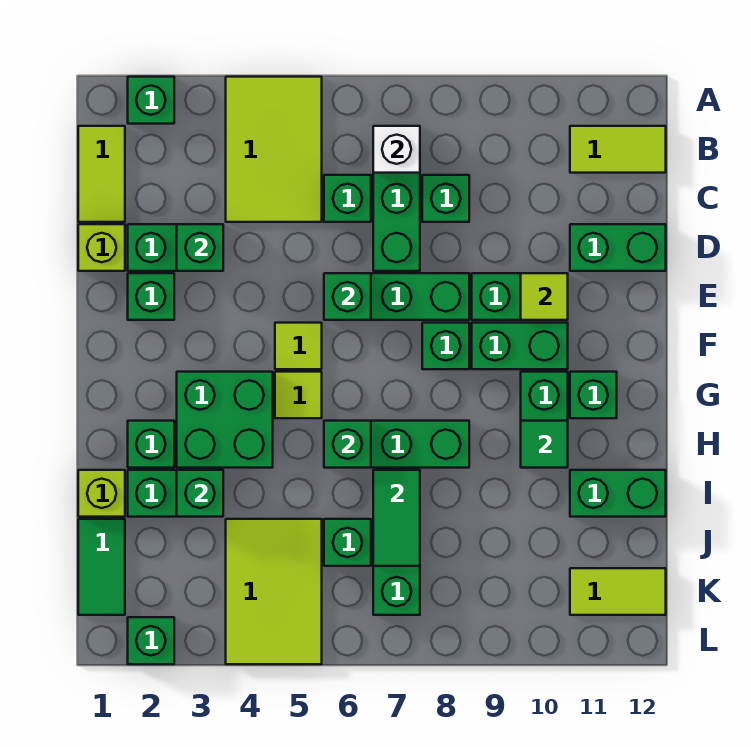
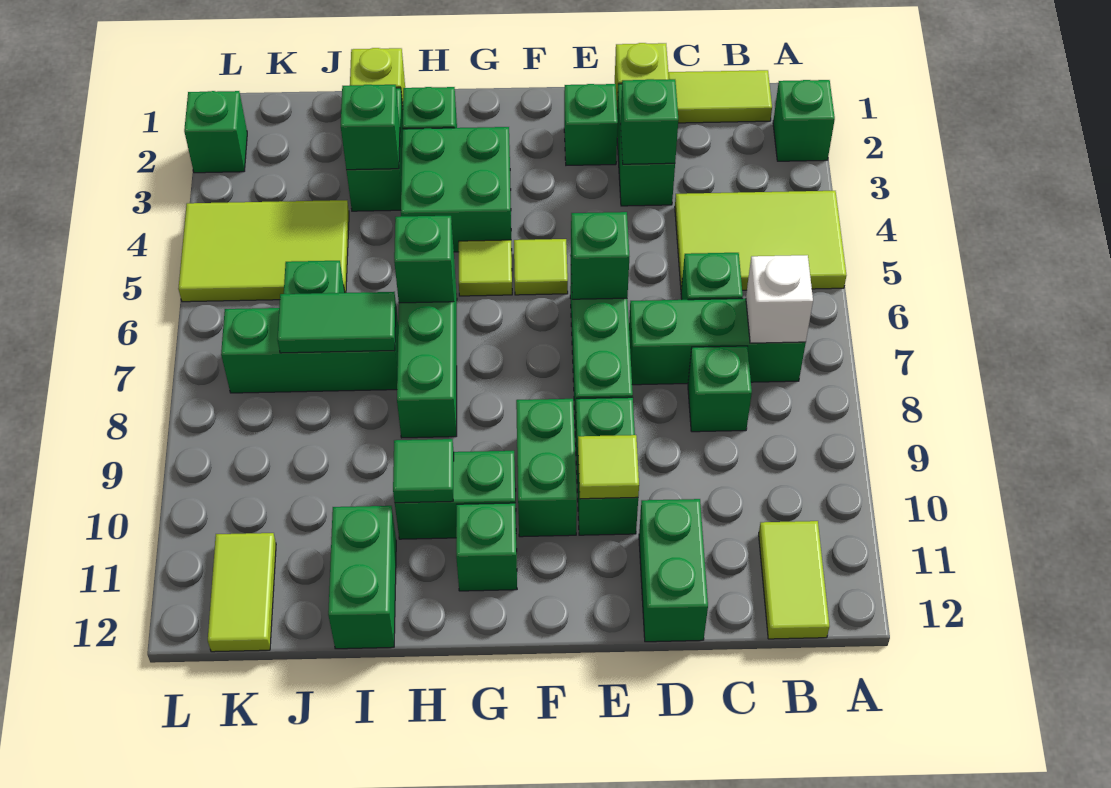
green brick F8 level 1 -> none
green tile J1:K1 level 1 -> none

